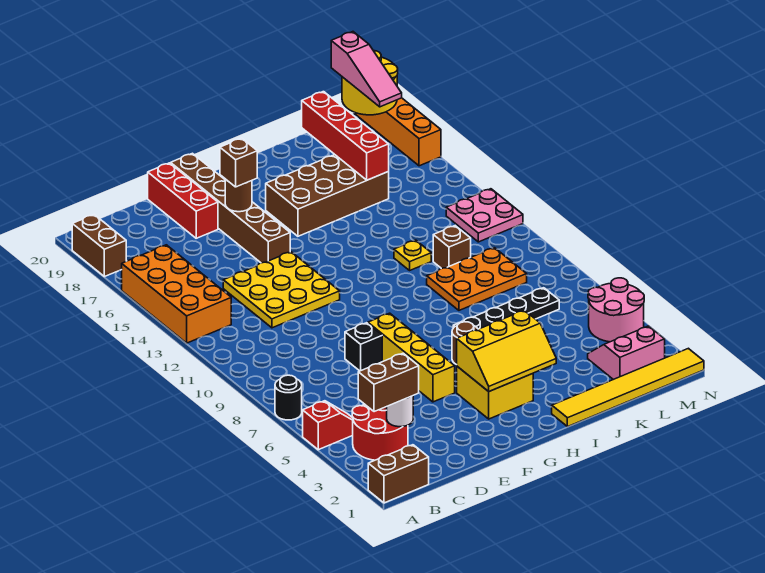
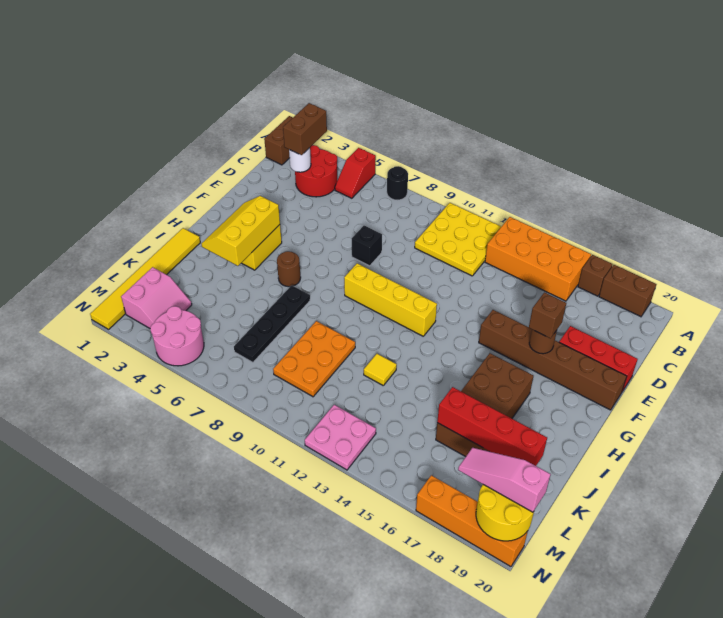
yellow plate D12:F14 level 1 -> yellow plate A10:C12 level 1
yellow brick F5:F8 level 1 -> yellow brick G9:G12 level 1
yellow plate J12 level 1 -> yellow tile J12 level 1
brown brick K11 level 1 -> brown brick A17 level 1

